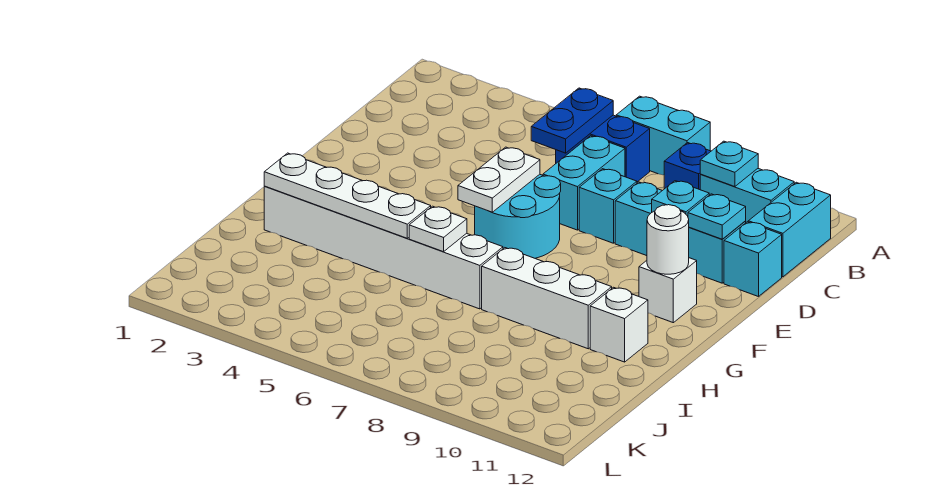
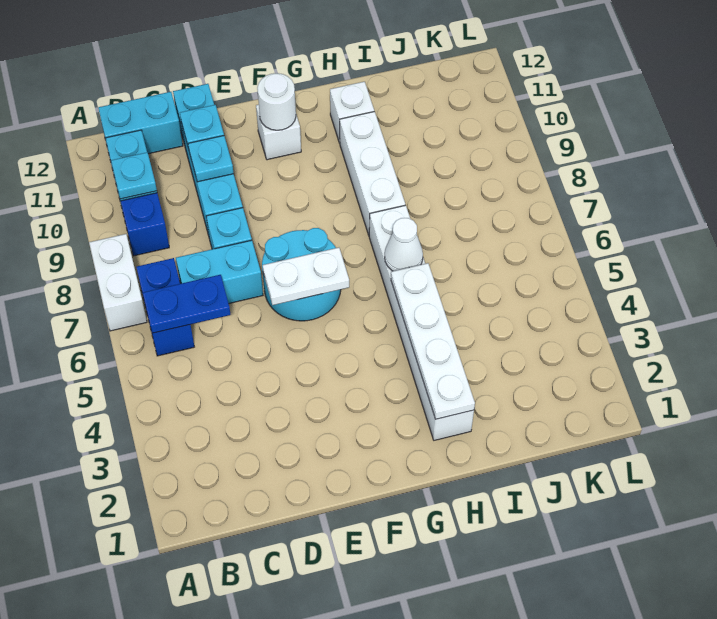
cyan brick A7:A8 level 1 -> white brick A7:A8 level 1
white plate H6 level 2 -> white cone H6 level 2

